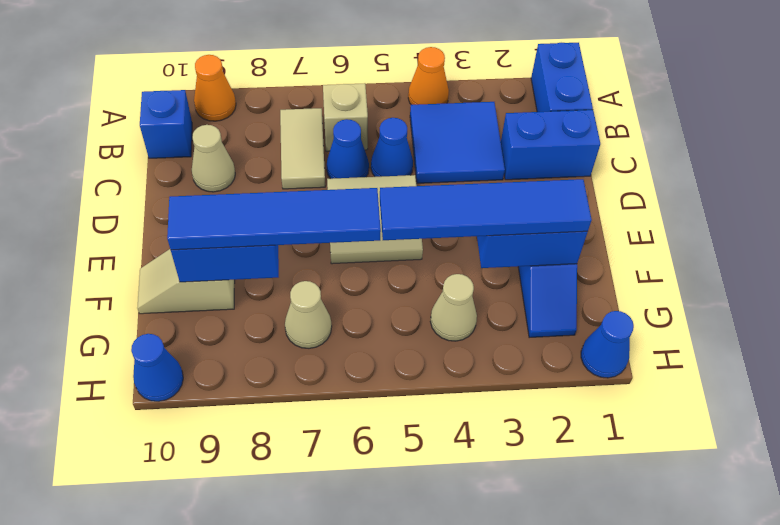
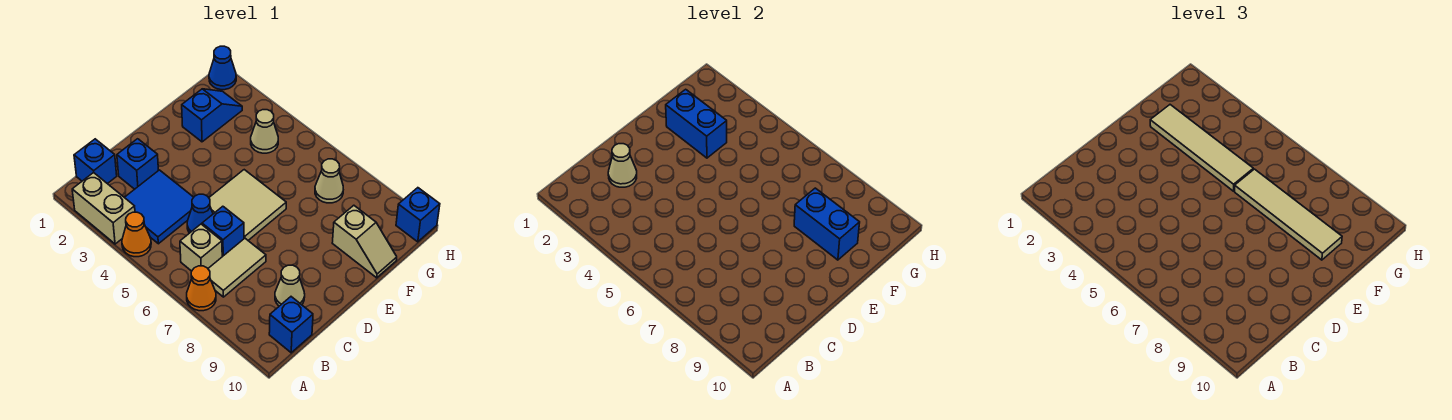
blue brick A1:B1 level 1 -> blue brick B1 level 1
none -> tan brick A2:A3 level 1
orange cone A9 level 1 -> orange cone A7 level 1
blue brick C1:C2 level 1 -> blue brick C2 level 1
none -> tan cone C2 level 2
blue cone C6 level 1 -> blue brick C6 level 1
blue tile F2:F5 level 3 -> tan tile F2:F5 level 3
blue tile F6:F9 level 3 -> tan tile F6:F9 level 3
blue cone H10 level 1 -> blue brick H10 level 1

